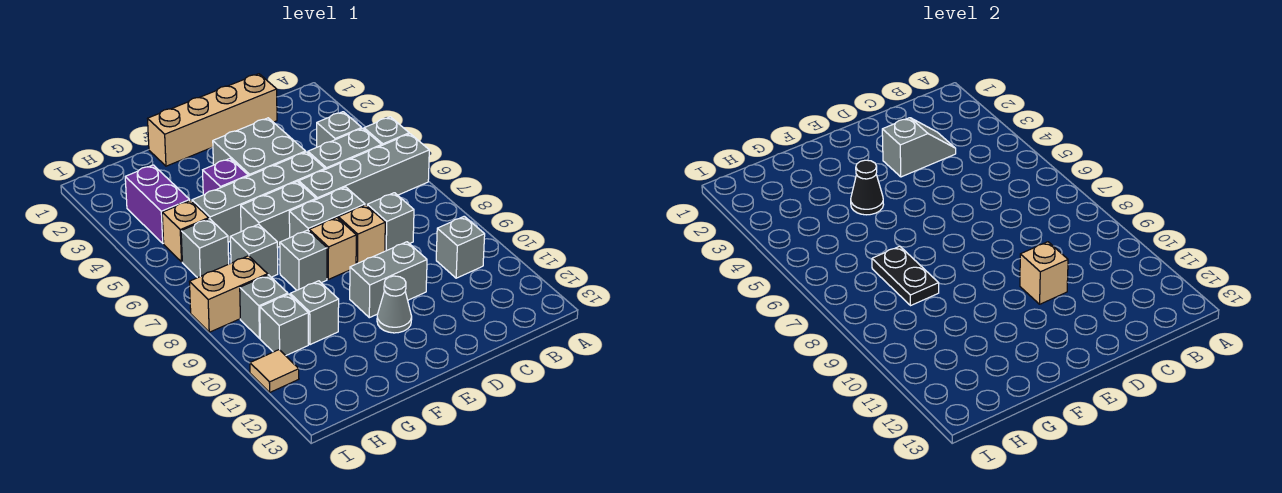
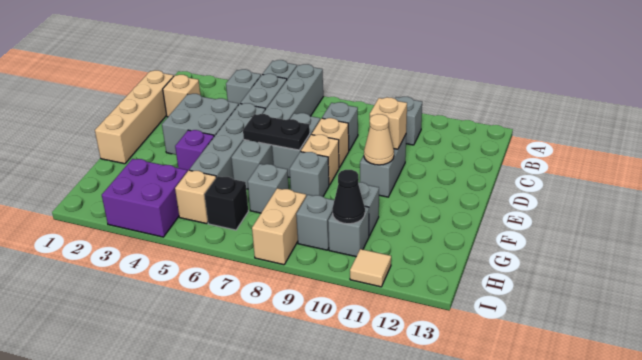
none -> tan brick C2 level 1
grey slope C3:D3 level 2 top D -> none
none -> tan cone E10 level 2
grey cone E11 level 1 -> none
black cone F4 level 2 -> black cone H10 level 2
black plate G7:G8 level 2 -> black plate E6:E7 level 2
purple brick H3:H4 level 1 -> purple brick H3:I4 level 1
grey brick H6 level 1 -> black brick H6 level 1

